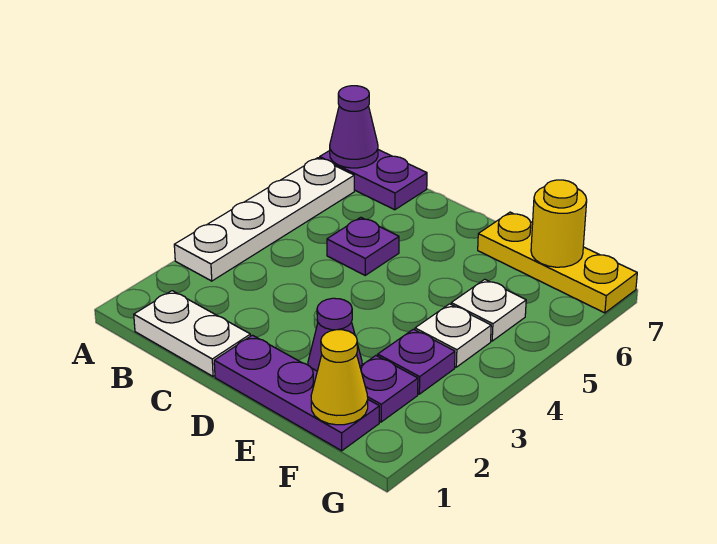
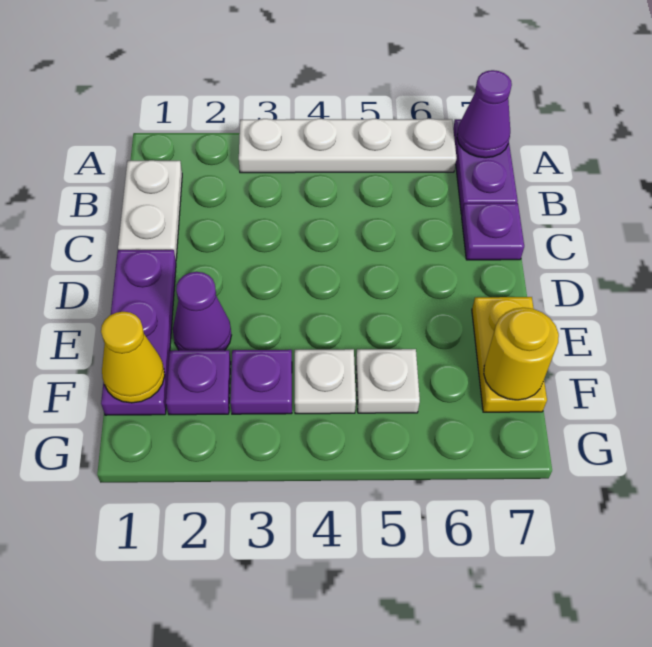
purple plate C5 level 1 -> purple plate C7 level 1
yellow plate E7:G7 level 1 -> yellow plate E7:F7 level 1

